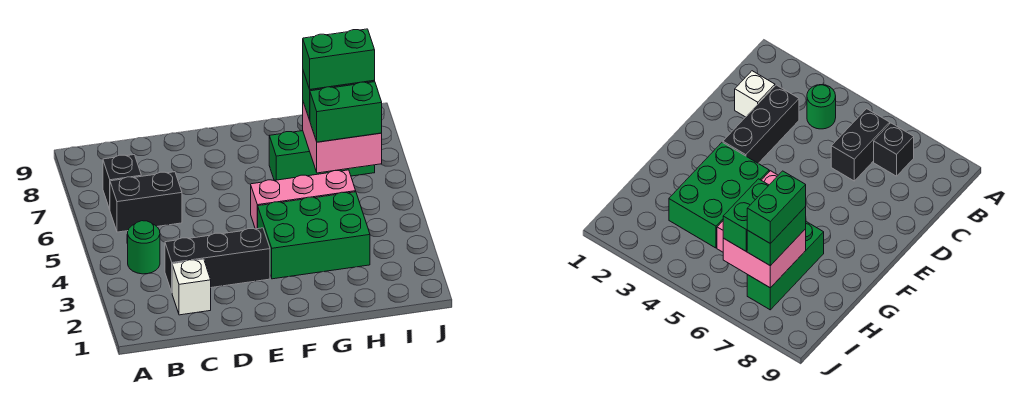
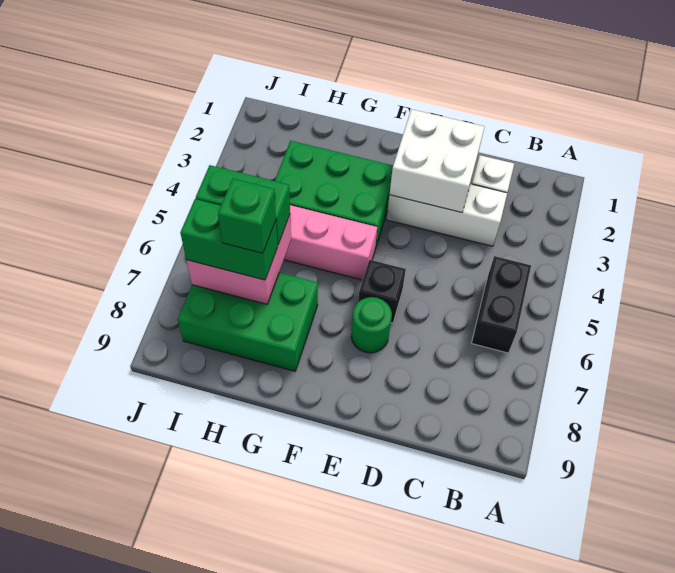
green round brick B4 level 1 -> green round brick E7 level 1
black brick B6:C6 level 1 -> black brick B5:B6 level 1
black brick B7 level 1 -> black brick E6 level 1
black brick C3:E3 level 1 -> white brick C3:E3 level 1
none -> white brick D2:E3 level 2
green brick G7:I7 level 1 -> green brick G7:I8 level 1
green brick H7:I7 level 4 -> green brick H7 level 4

